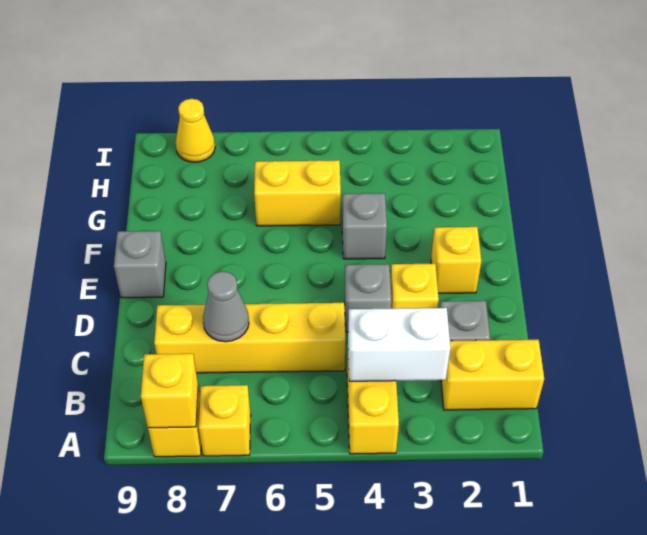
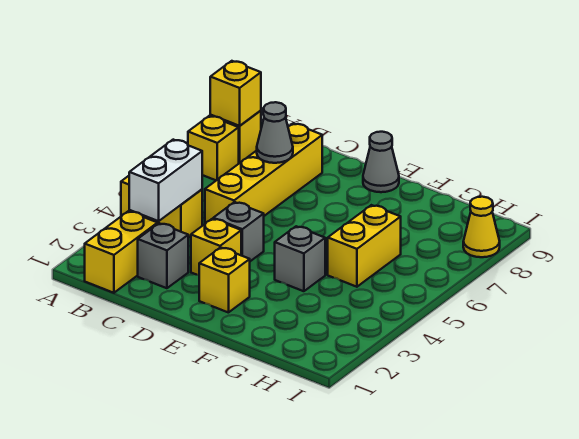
grey brick E9 level 1 -> grey cone E9 level 1

